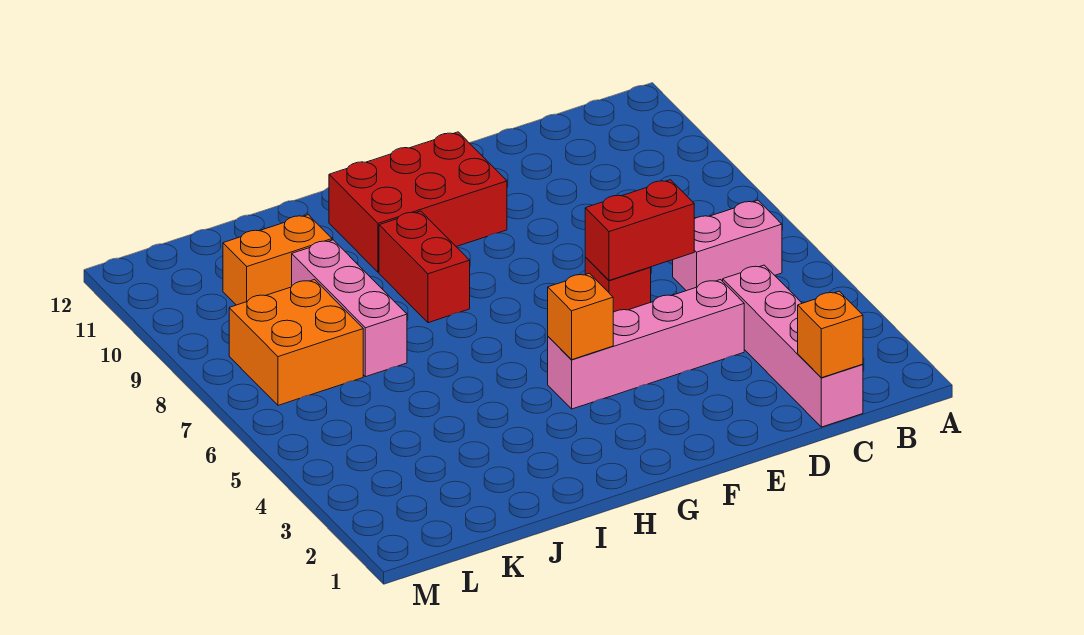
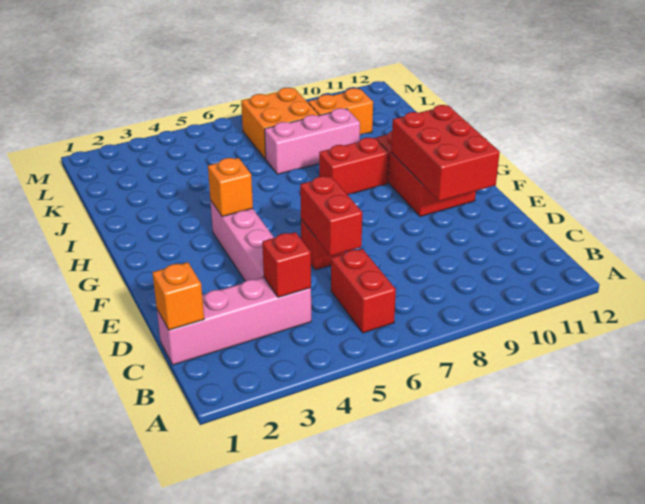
pink brick B6:C6 level 1 -> red brick B6:C6 level 1
none -> red brick C4 level 2
none -> red brick E10:G11 level 2
orange brick J10:K10 level 1 -> orange brick K9:K10 level 1

